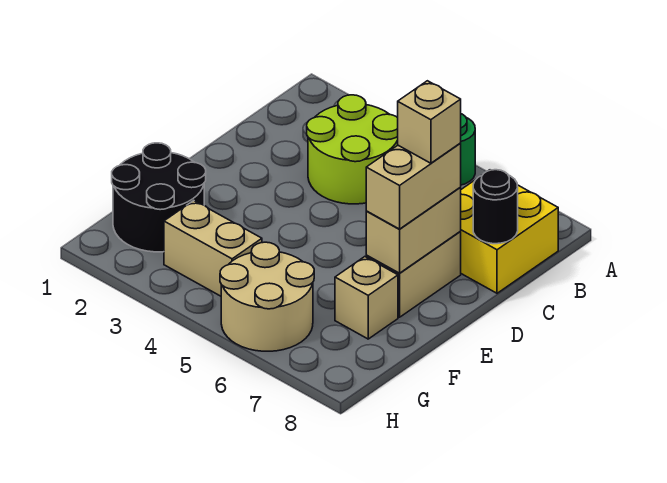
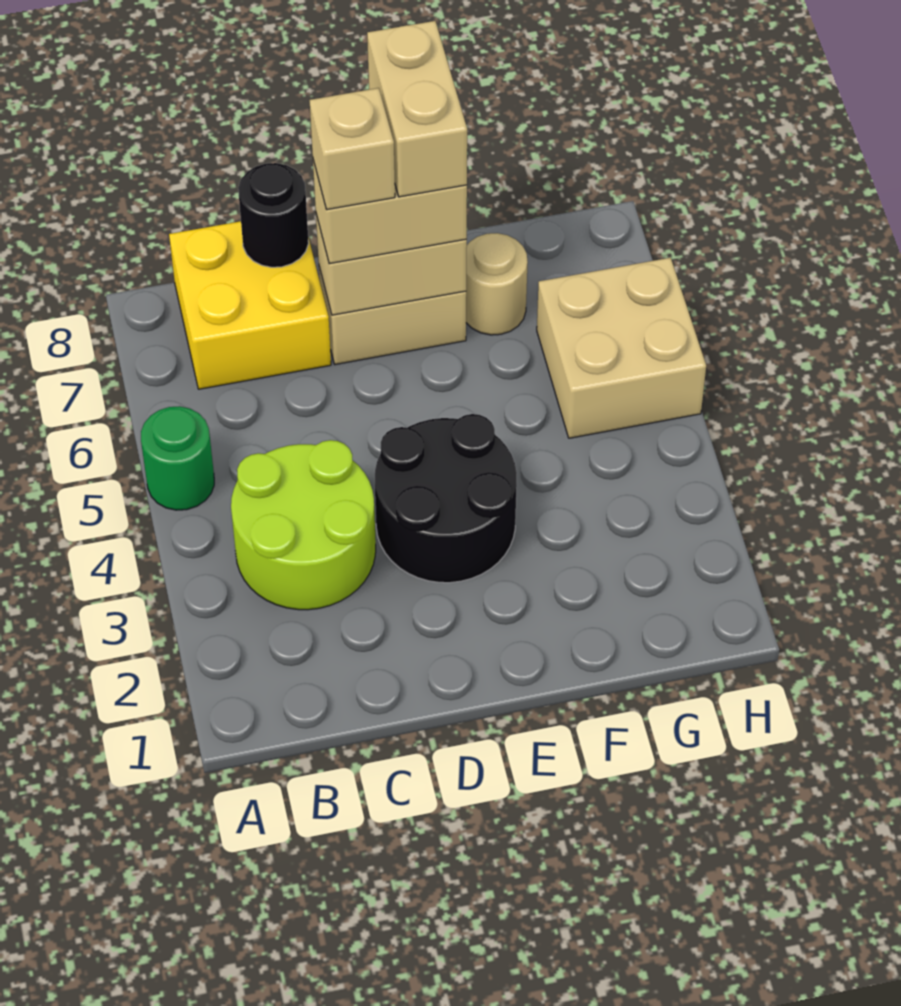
black round brick F1:G2 level 1 -> black round brick D3:E4 level 1
tan brick F7 level 1 -> tan round brick F7 level 1
tan brick G3:G4 level 1 -> tan brick E7:E8 level 4
tan round brick G5:H6 level 1 -> tan brick G5:H6 level 1

